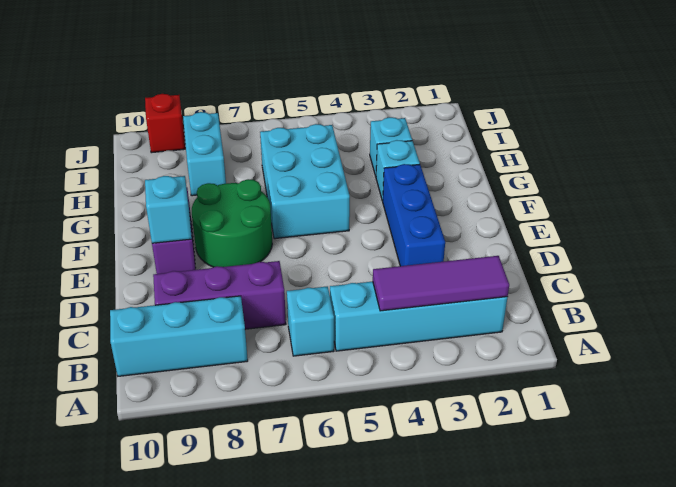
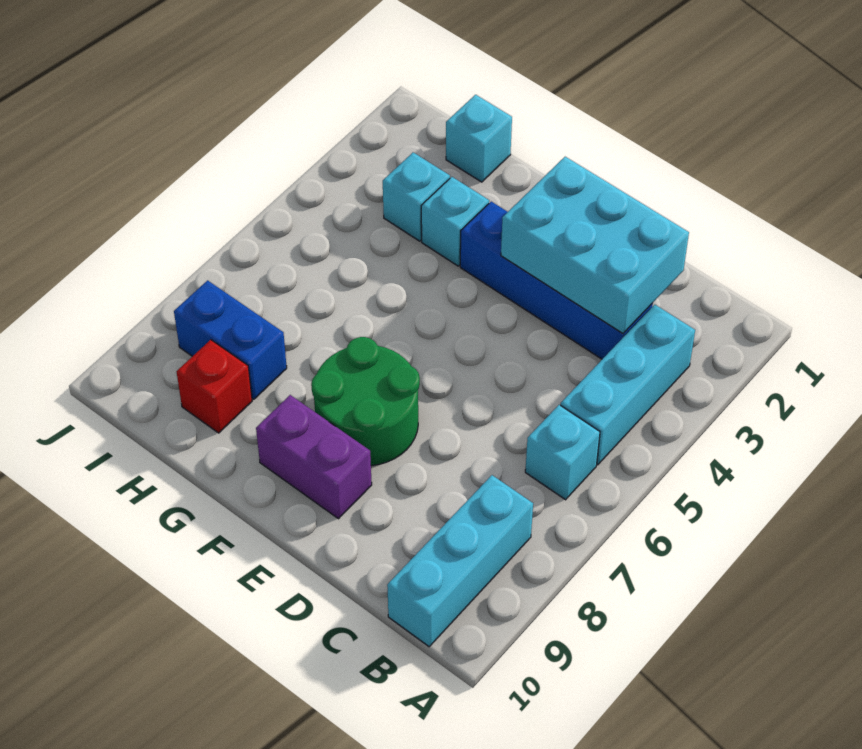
cyan brick B2:B5 level 1 -> cyan brick B3:B5 level 1
purple tile B2:B4 level 2 -> none
purple brick C7:C9 level 1 -> none
blue brick D3:F3 level 1 -> blue brick C3:F3 level 1
cyan brick E9 level 2 -> cyan brick H1 level 1
cyan brick F5:H6 level 1 -> cyan brick C2:E3 level 2
cyan brick H8:I8 level 1 -> blue brick H8:I8 level 1
red brick J9 level 1 -> red brick H9 level 1

